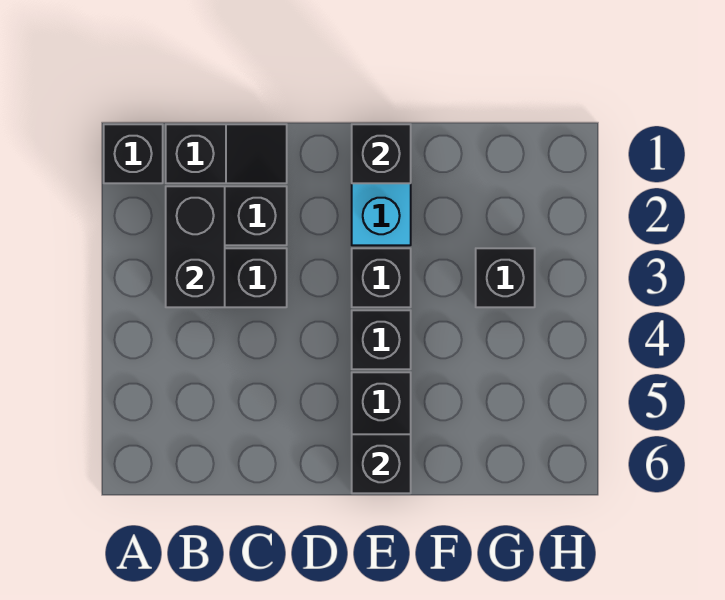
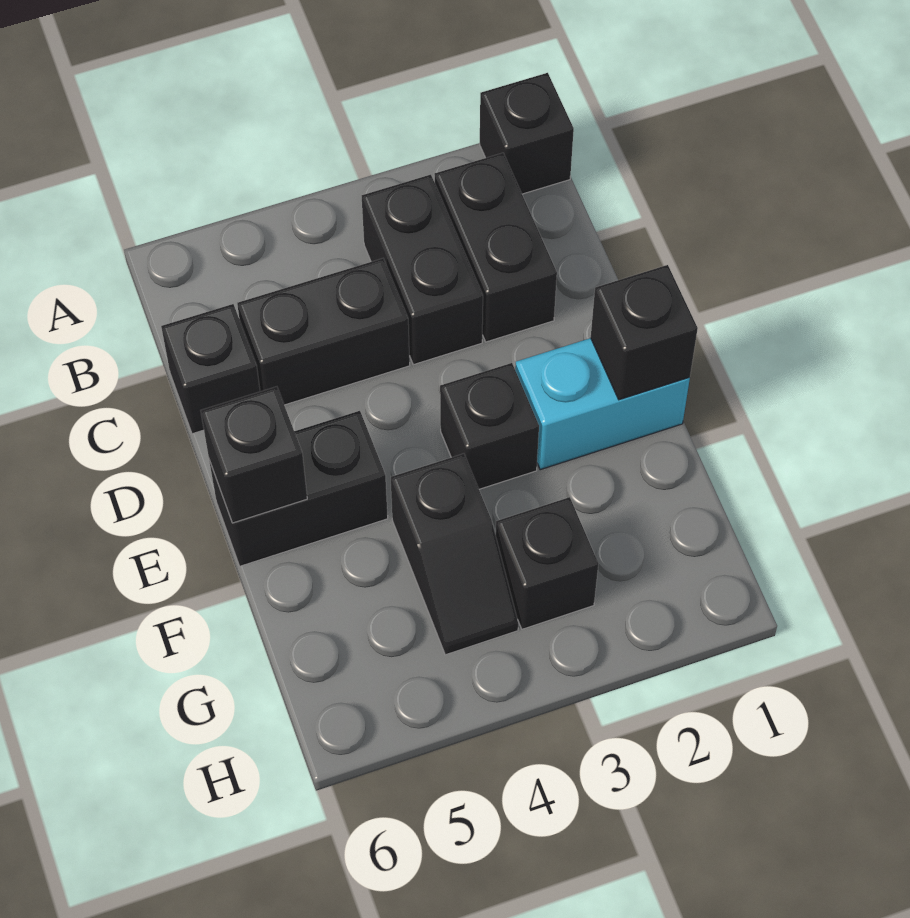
black slope B1:C1 level 1 top B -> black slope F4:G4 level 1 top F
black brick B2:B3 level 2 -> black brick C4:C5 level 1
black brick E4 level 1 -> black brick C6 level 1

